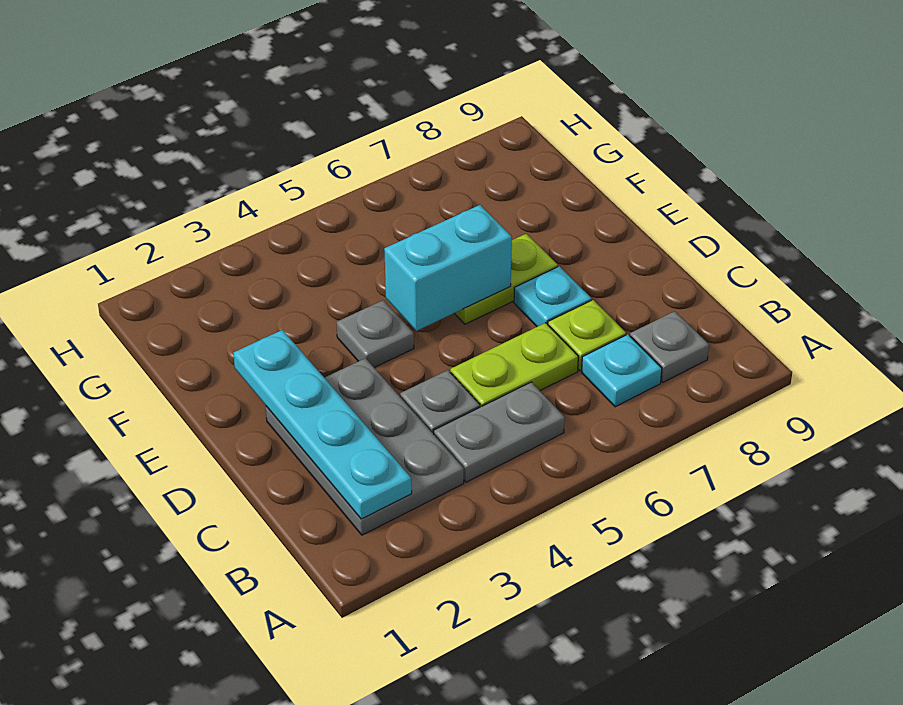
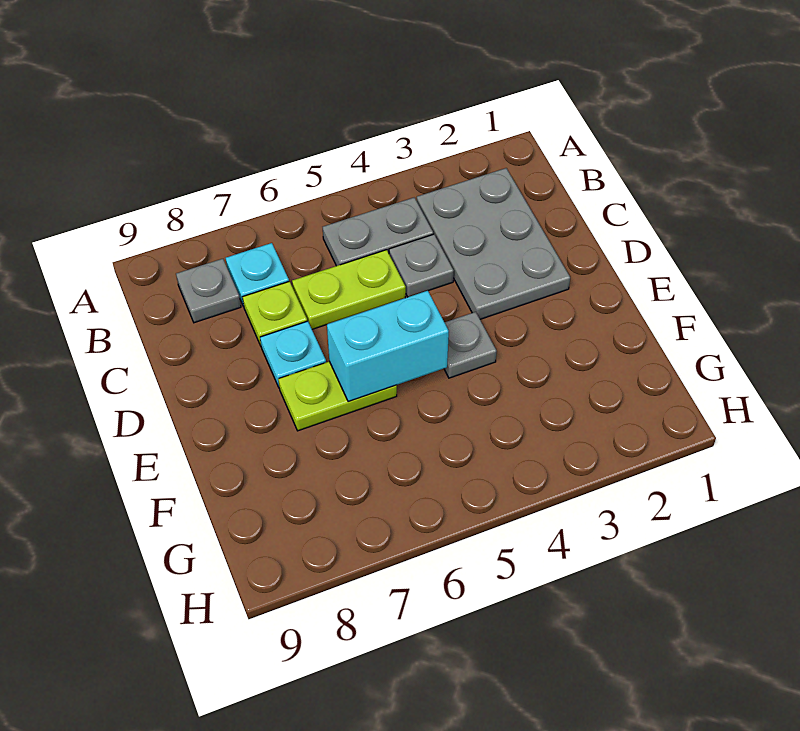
cyan plate B2:E2 level 2 -> none

